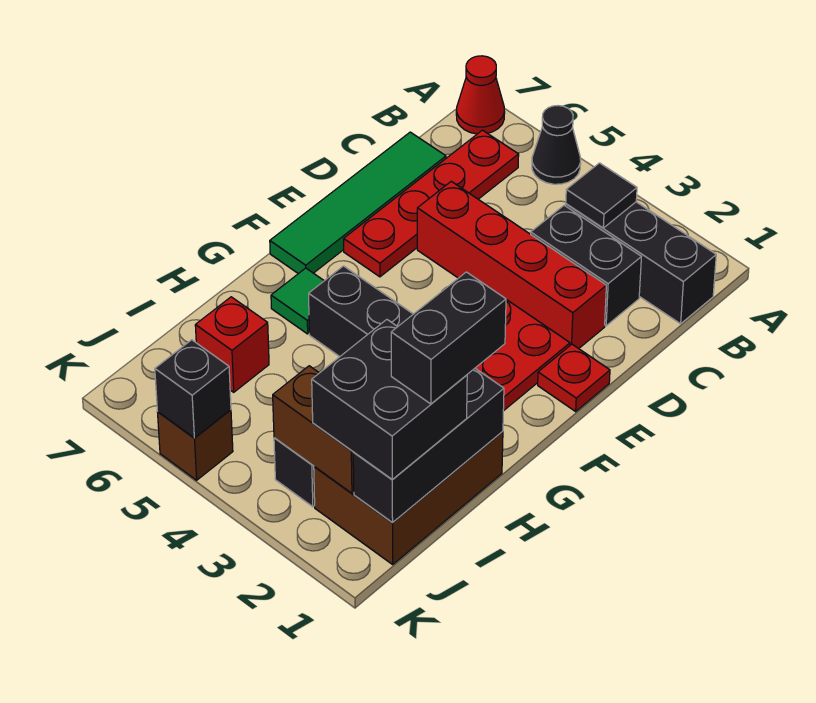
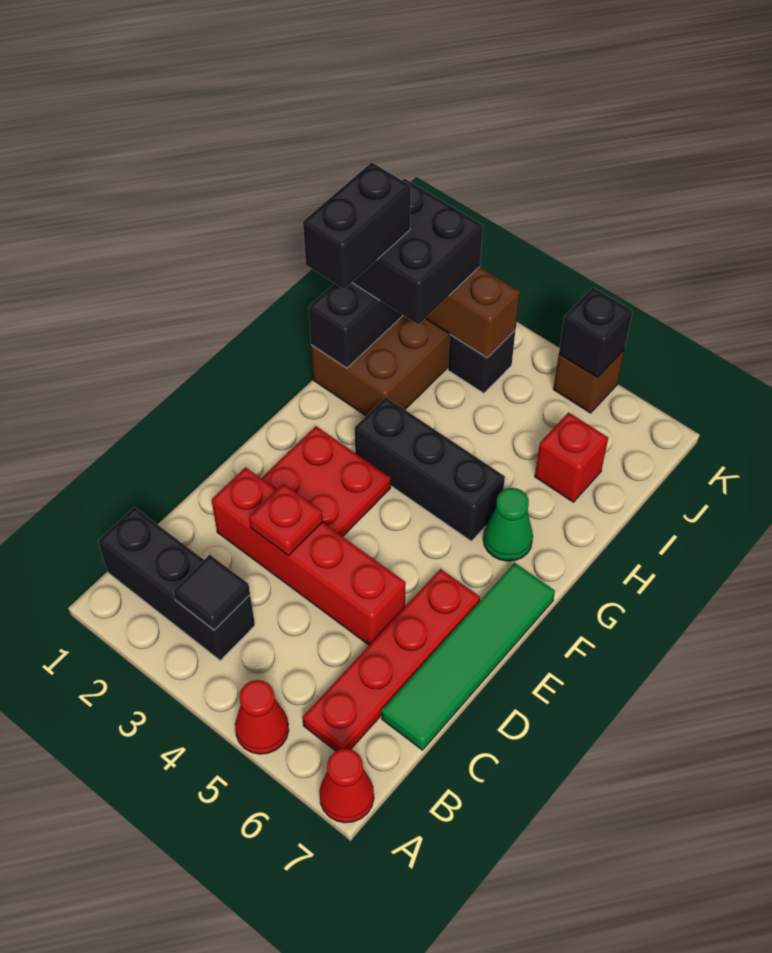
black cone A5 level 1 -> red cone A5 level 1
black brick C2:C3 level 1 -> none
red plate E1 level 1 -> red plate D3 level 2
green tile G6 level 1 -> green cone G6 level 1

